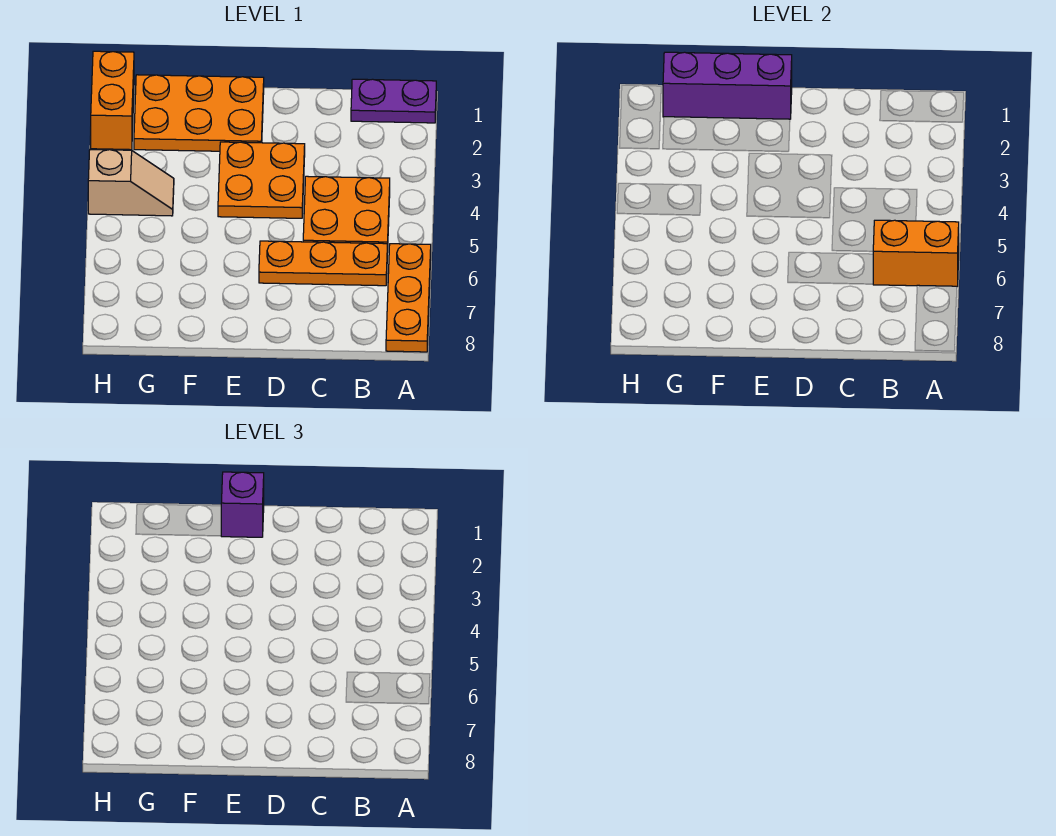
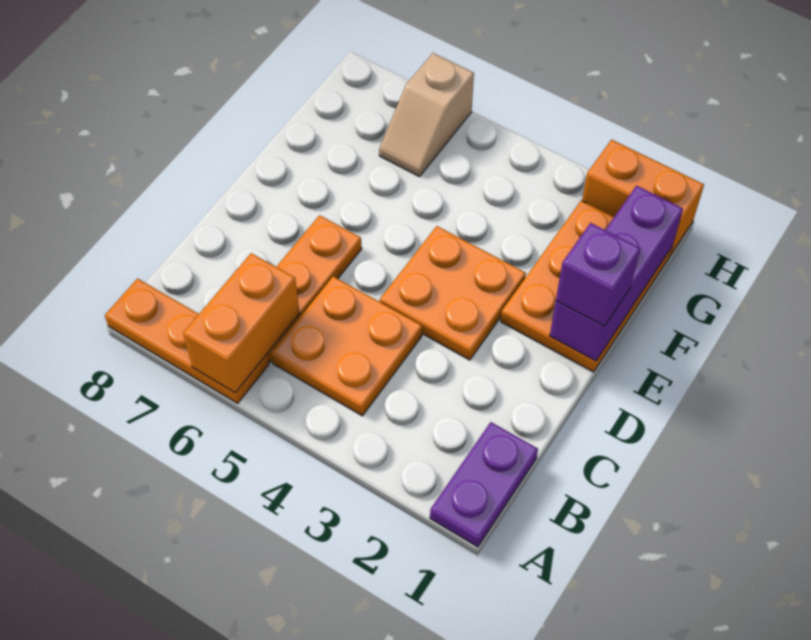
tan slope G4:H4 level 1 top H -> tan slope G6:H6 level 1 top H

